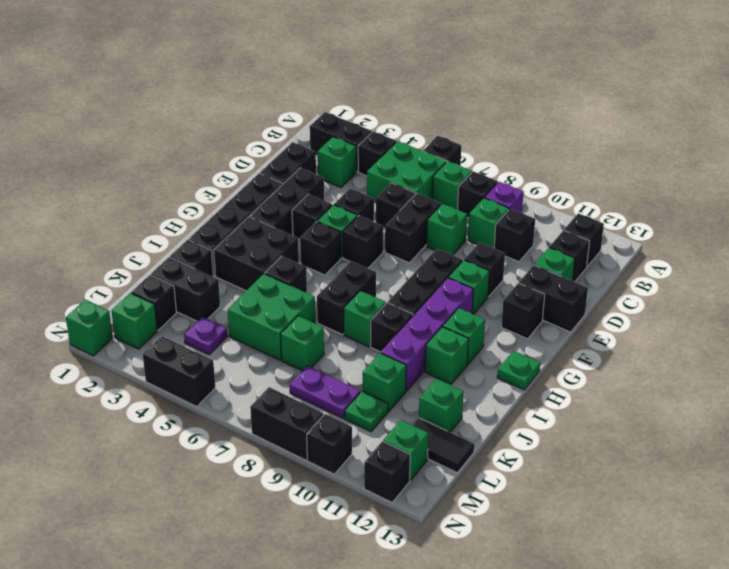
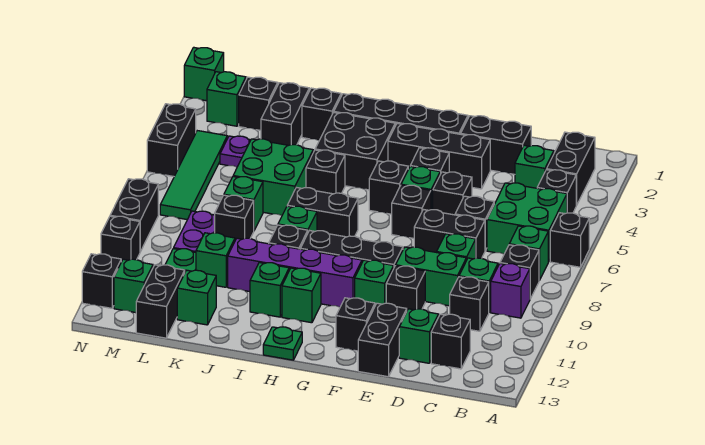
black brick B12 level 1 -> black brick K8 level 1
none -> green brick D9:E9 level 1
black tile L12:L13 level 1 -> black brick L12:L13 level 1
none -> green tile M4:M7 level 1

